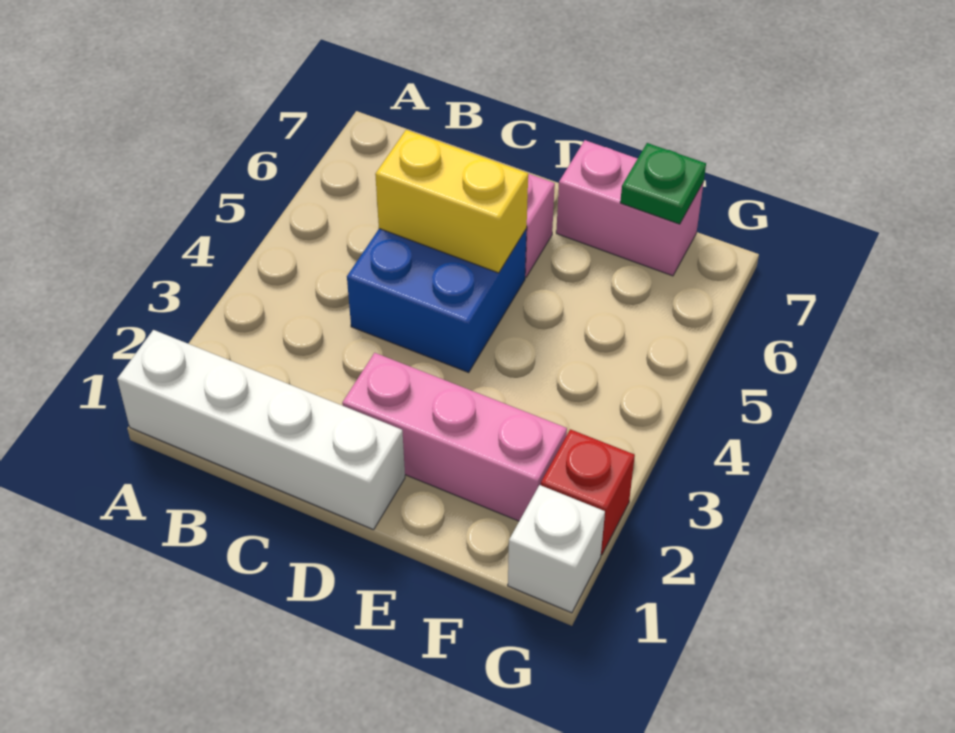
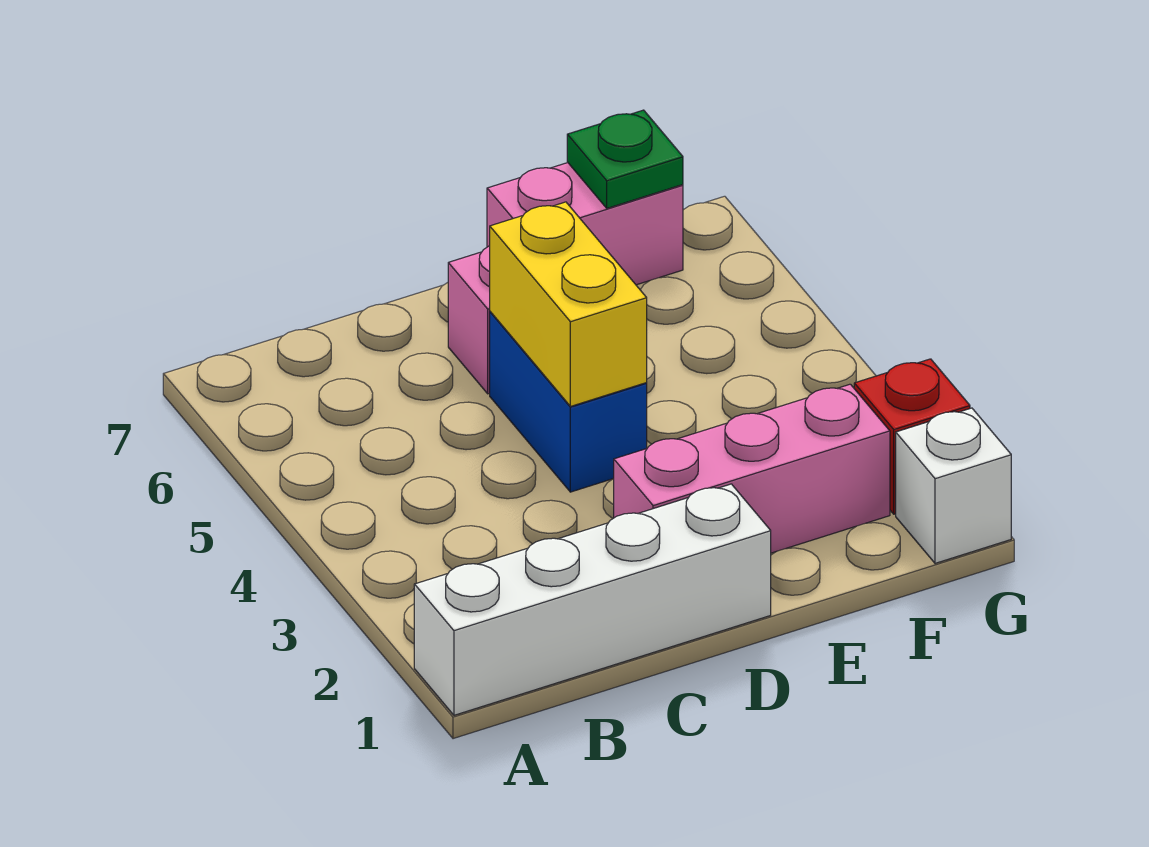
blue brick C4:D5 level 1 -> blue brick D4:D5 level 1
yellow brick C5:D5 level 2 -> yellow brick D4:D5 level 2

